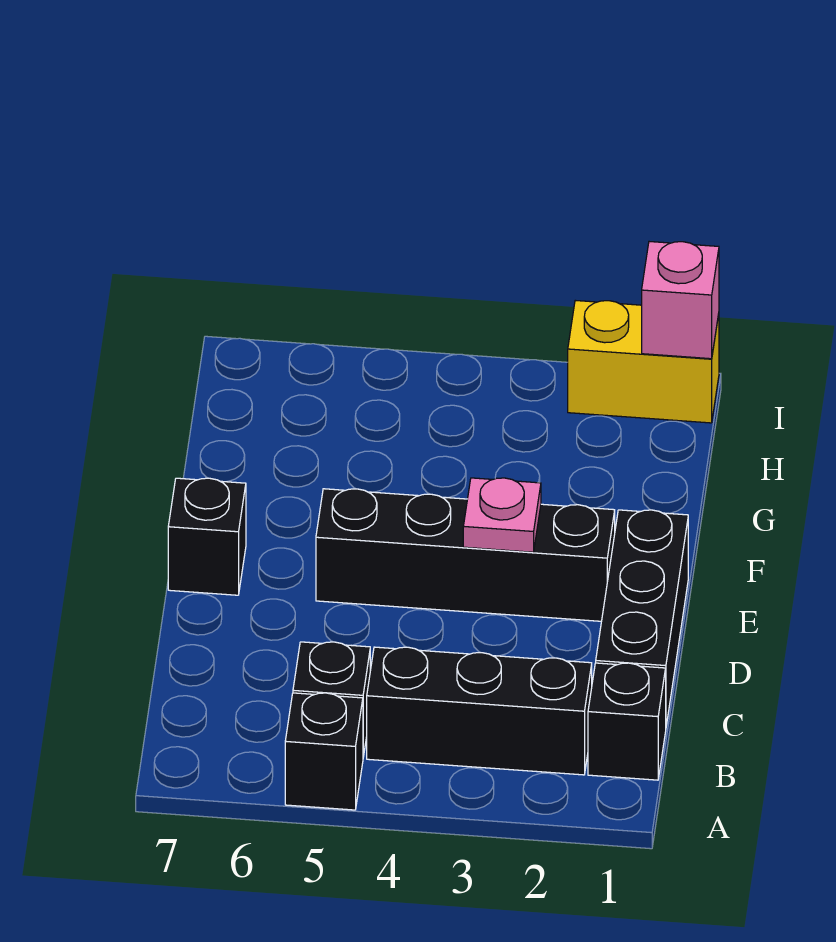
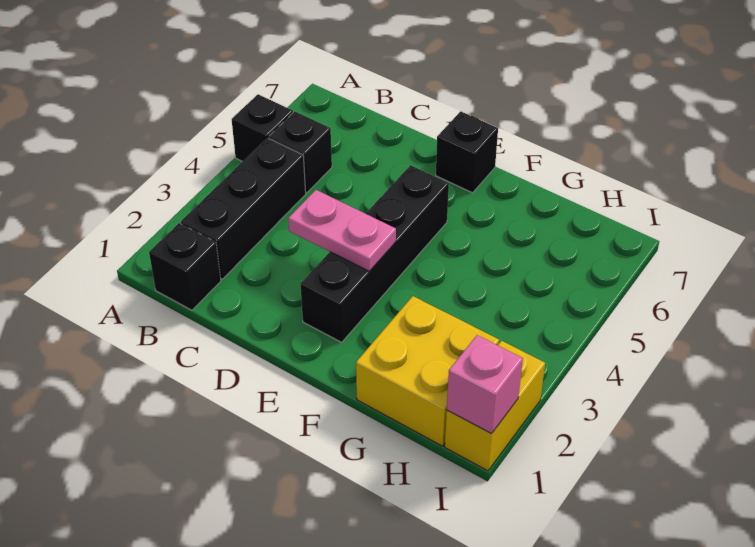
black brick C1:E1 level 1 -> none
pink plate E3 level 2 -> pink plate D3:E3 level 2
none -> yellow brick G1:H2 level 1

